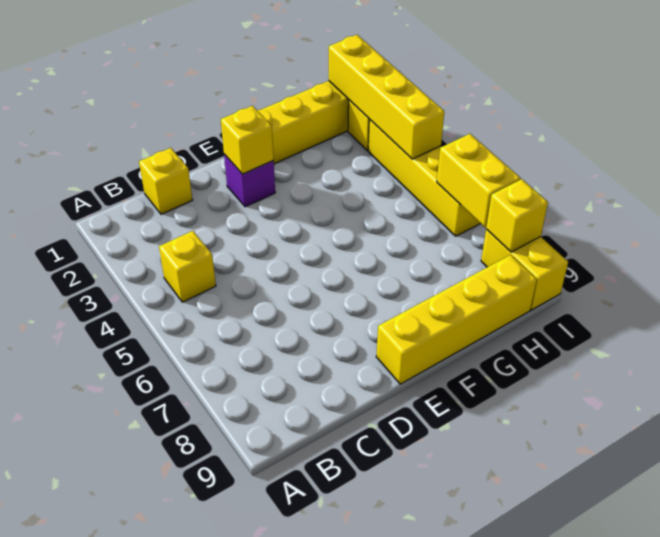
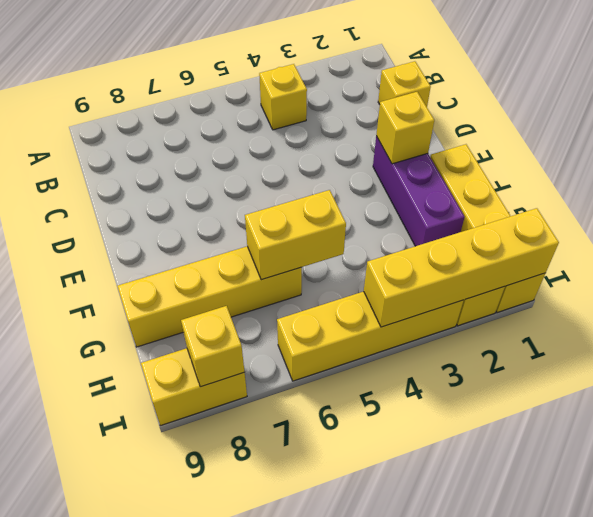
purple brick E2 level 1 -> purple brick E2:G2 level 1
yellow brick E9:H9 level 1 -> yellow brick G6:G9 level 1
yellow brick I6:I7 level 2 -> yellow brick G5:G6 level 2

